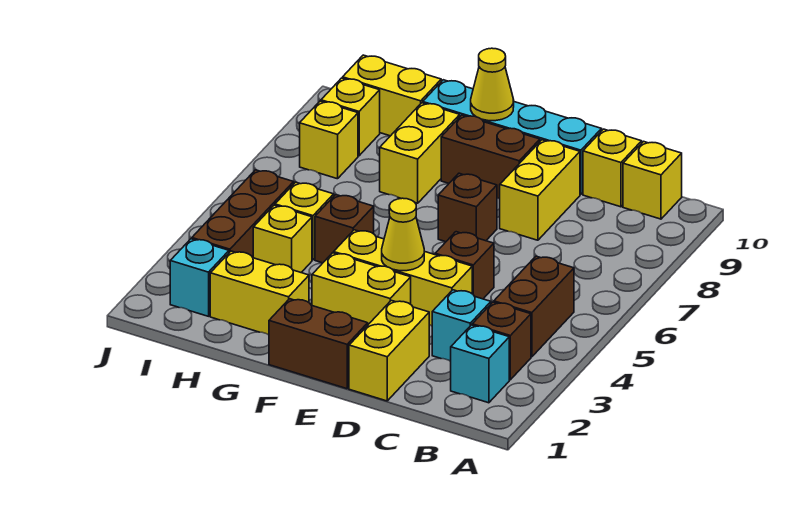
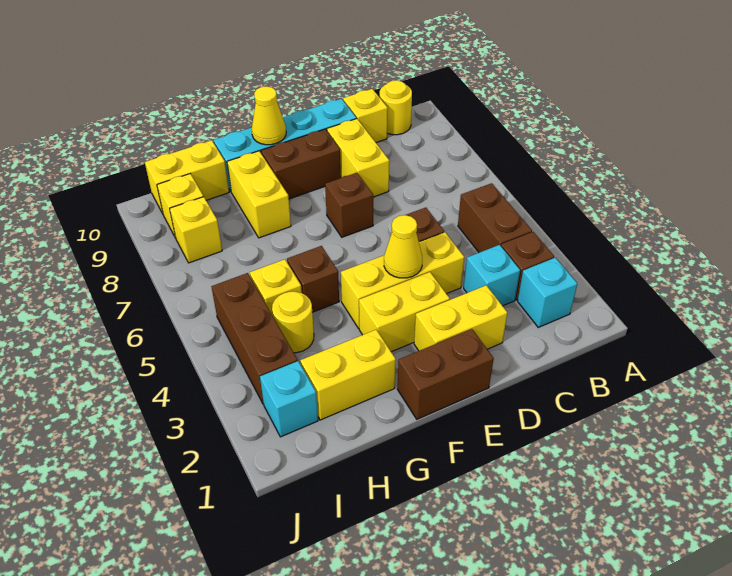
yellow brick B10 level 1 -> yellow round brick B10 level 1
yellow brick D1:D2 level 1 -> yellow brick D2:E2 level 1
yellow brick H4 level 1 -> yellow round brick H4 level 1

